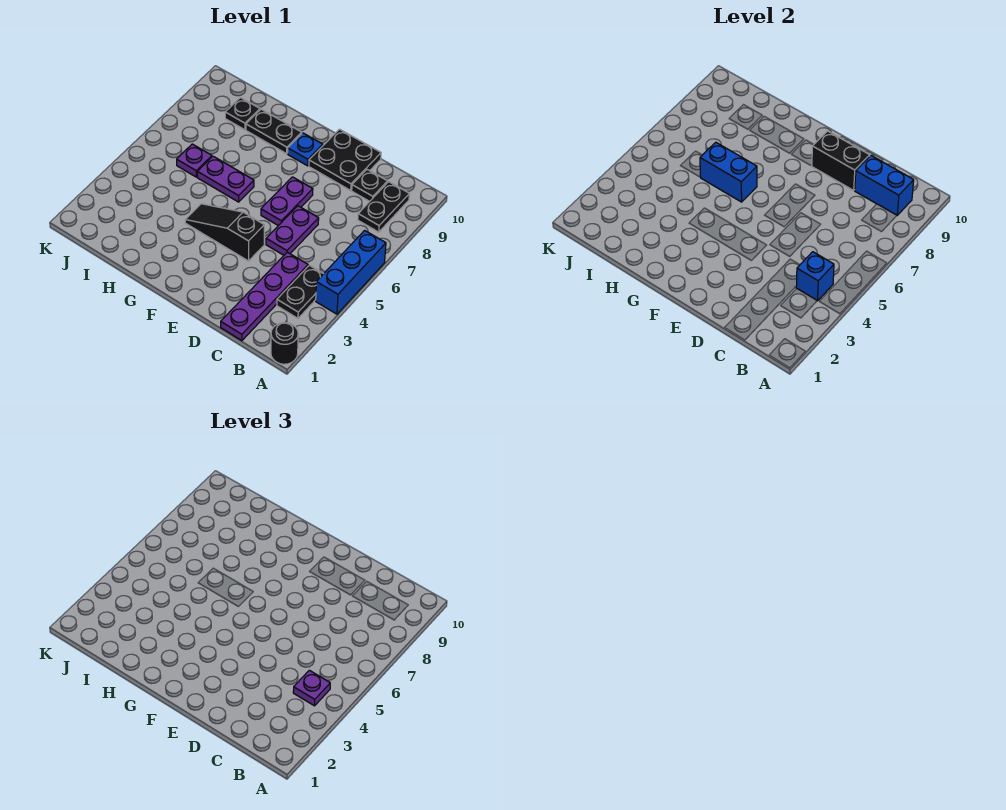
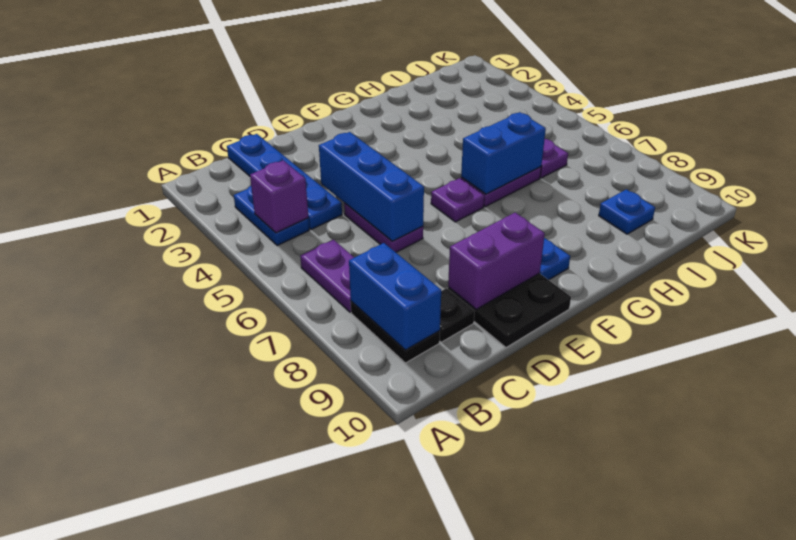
black round brick A1 level 1 -> none
blue brick A4:A6 level 1 -> blue brick D4:D6 level 2
black plate B3:B4 level 1 -> blue plate B3:B4 level 1
blue brick B4 level 2 -> purple brick B4 level 2
purple plate B4 level 3 -> purple plate F6 level 1
blue brick B9:C9 level 2 -> blue brick B8:B9 level 2
purple plate C1:C4 level 1 -> blue plate C1:C4 level 1
black brick D9:E9 level 2 -> purple brick D9:E9 level 2
black slope E4:G4 level 1 top E -> none
purple plate E6:E7 level 1 -> purple plate B6:B7 level 1
black plate G9:H9 level 1 -> none
black plate I9 level 1 -> blue plate I9 level 1

